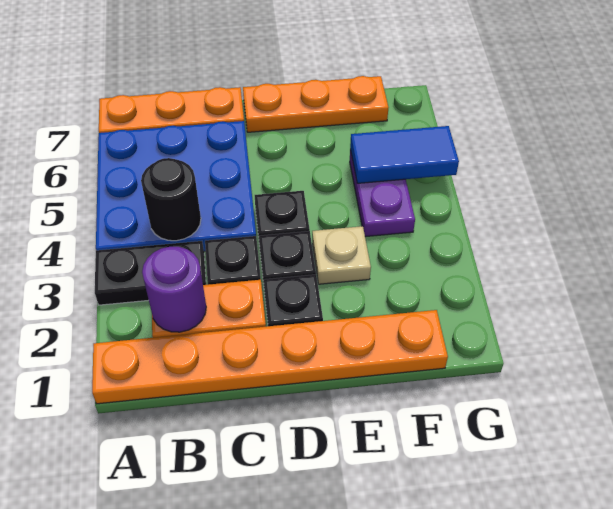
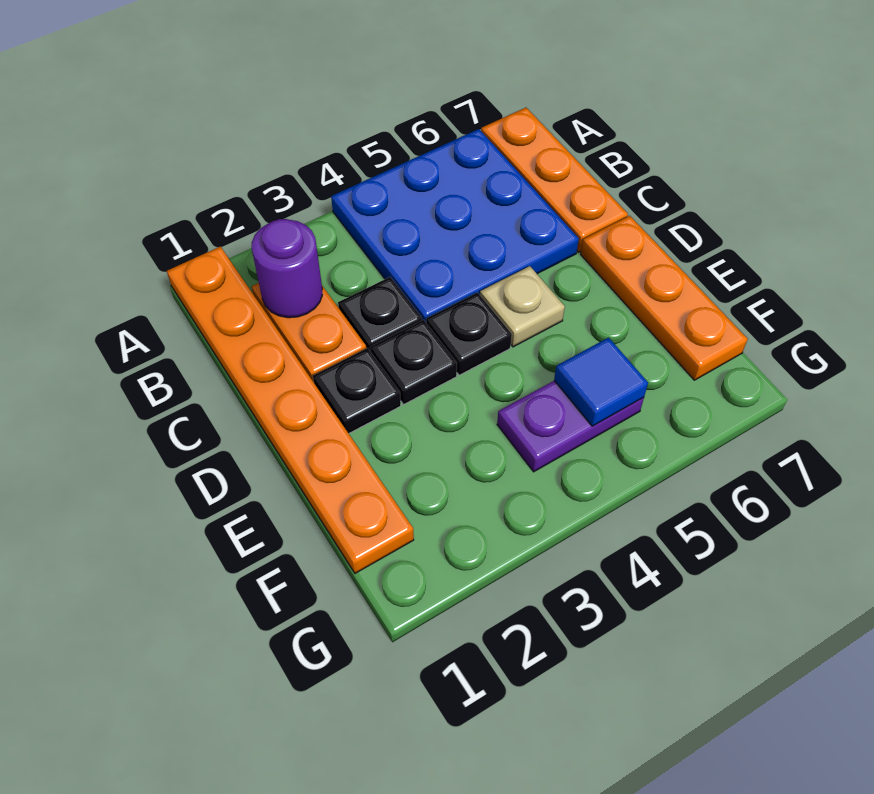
black plate A3:B3 level 1 -> none
black round brick B4 level 2 -> none
tan plate E3 level 1 -> tan plate D5 level 1
blue tile F5:G5 level 2 -> blue tile F5 level 2

